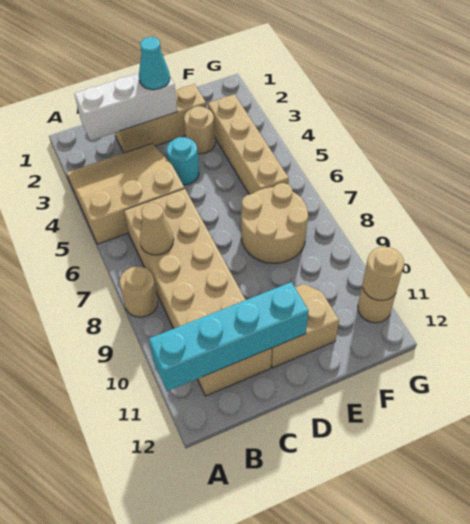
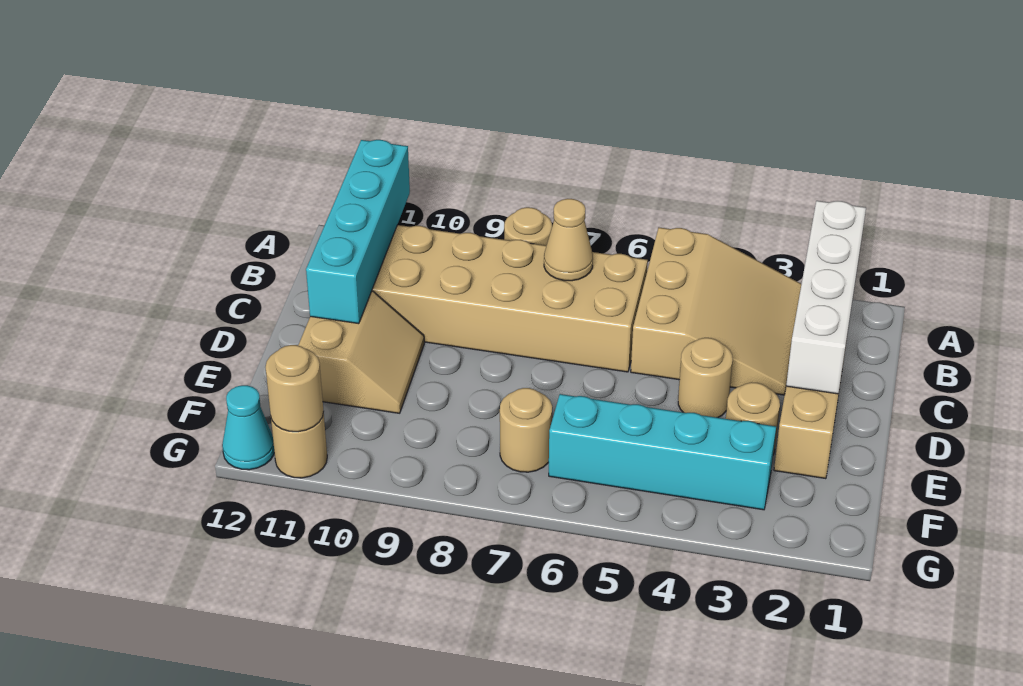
white brick B2:D2 level 2 -> white brick A2:D2 level 2
cyan cone D2 level 3 -> cyan cone G12 level 1
cyan round brick D4 level 1 -> tan round brick D4 level 1
tan round brick E7:F8 level 1 -> tan round brick F7 level 1
tan brick F3:F6 level 1 -> cyan brick F3:F6 level 1

